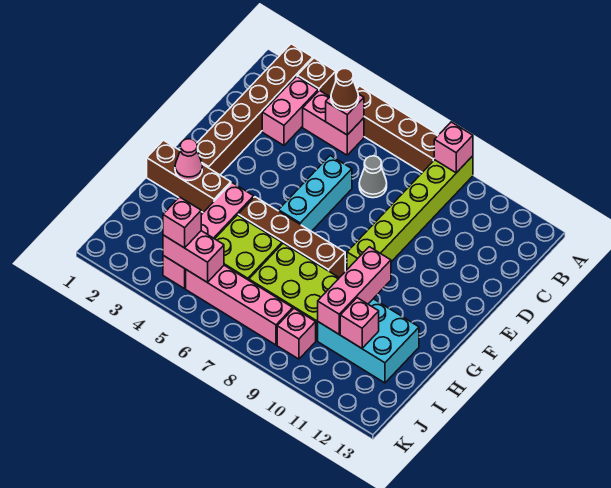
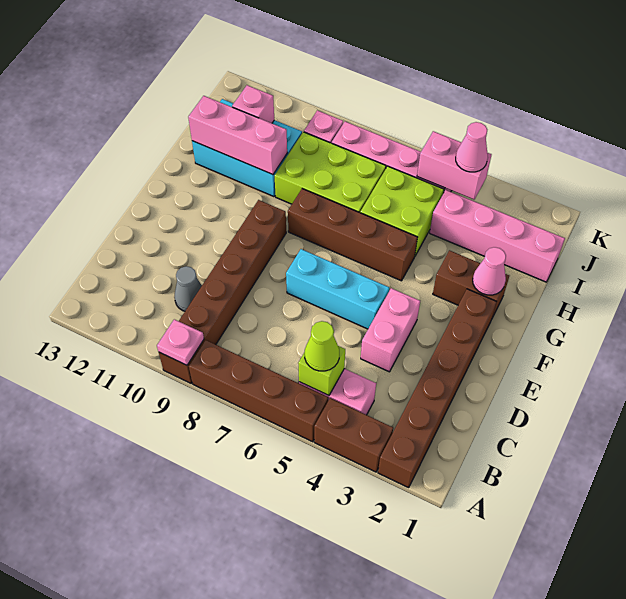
brown brick A3 level 1 -> brown brick A3:A4 level 1
lime brick A9:F9 level 1 -> brown brick A9:F9 level 1
pink brick A9 level 2 -> pink plate A9 level 2
pink brick B3:C3 level 1 -> pink brick D4:E4 level 1
pink brick B5 level 2 -> lime brick B5 level 2
brown cone B5 level 3 -> lime cone B5 level 3
grey cone C7 level 1 -> grey cone C10 level 1
cyan brick D6:F6 level 1 -> cyan brick E5:E7 level 1
brown brick G1:G3 level 1 -> brown brick G2:G3 level 1
pink brick G4:J4 level 1 -> pink brick I1:I4 level 1
pink brick G10:I10 level 2 -> pink brick H10:H12 level 2
pink brick J4 level 3 -> pink cone J4 level 3

